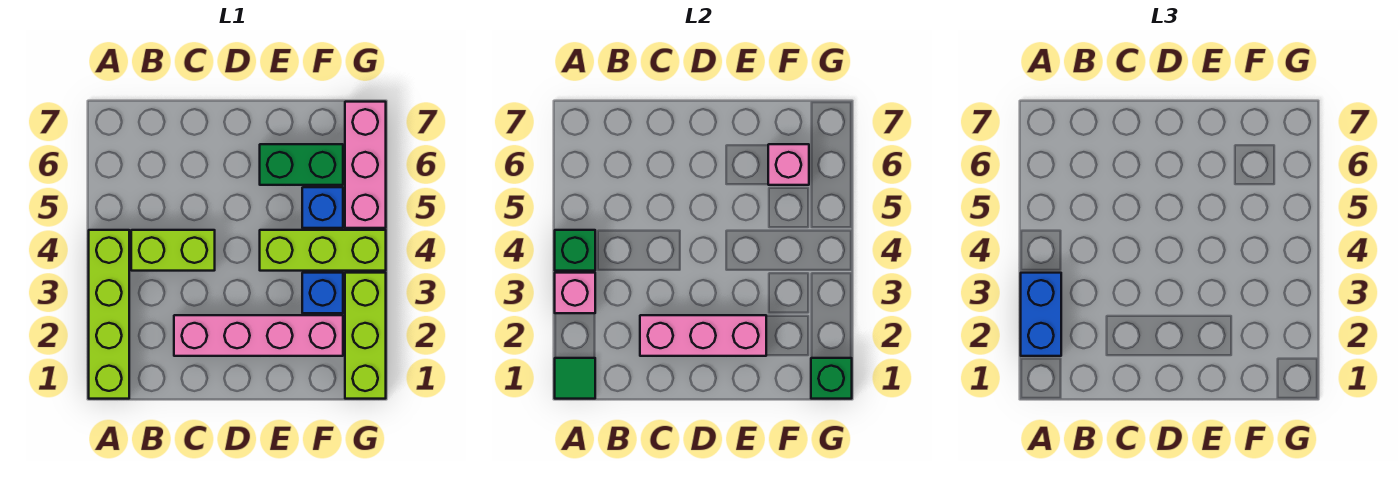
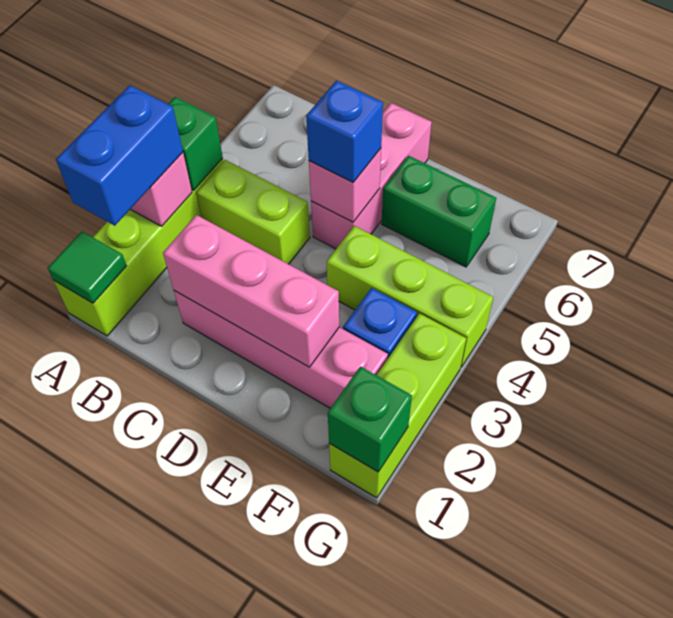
blue brick F5 level 1 -> blue brick D5 level 3
pink brick F6 level 2 -> pink brick D5 level 2
pink brick G5:G7 level 1 -> pink brick D5:D7 level 1

